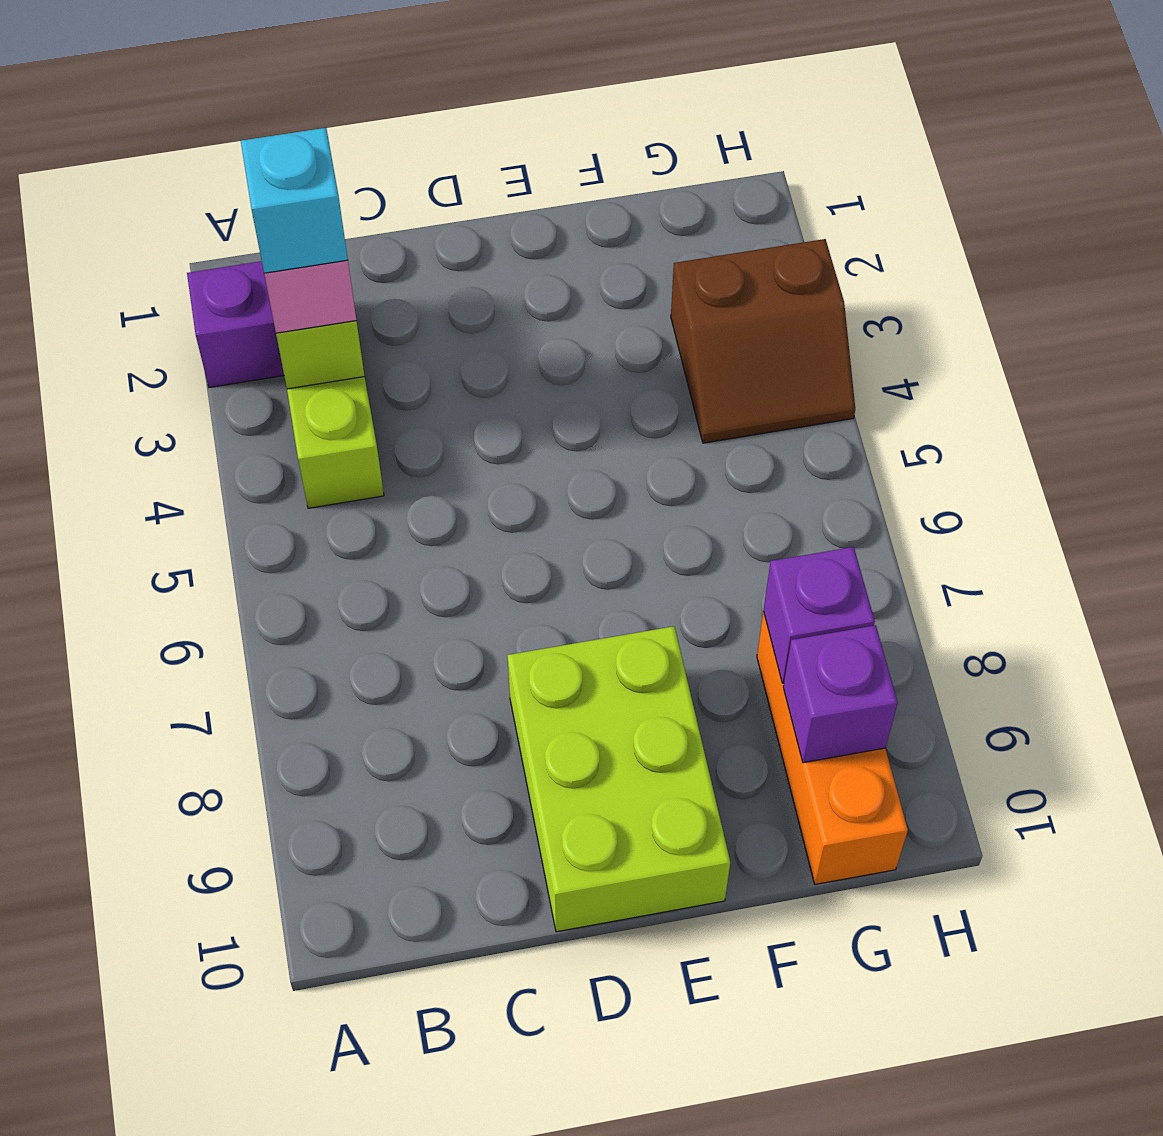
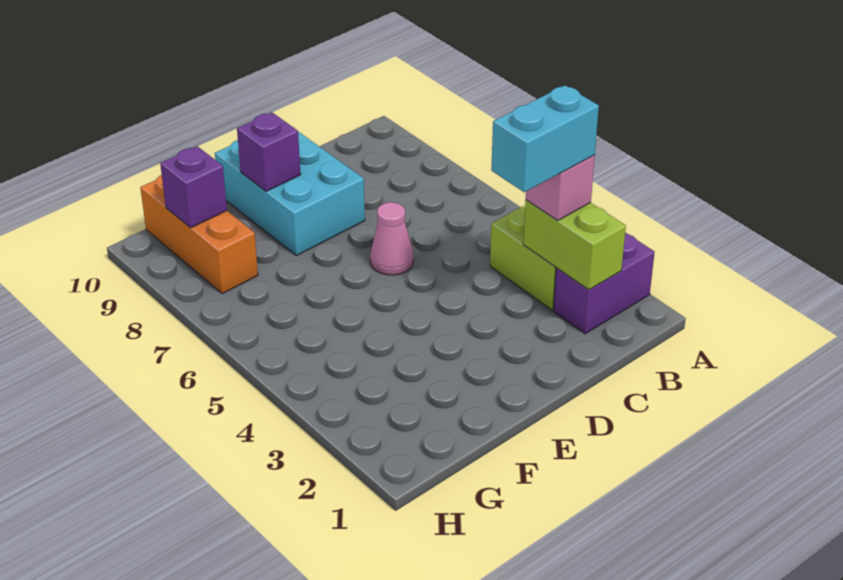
cyan brick B3 level 4 -> cyan brick B3:C3 level 4
none -> pink cone D6 level 1
lime brick D8:E10 level 1 -> cyan brick D8:E10 level 1
brown slope G3:H4 level 1 top 3 -> none
purple brick G8 level 2 -> purple brick E9 level 2

